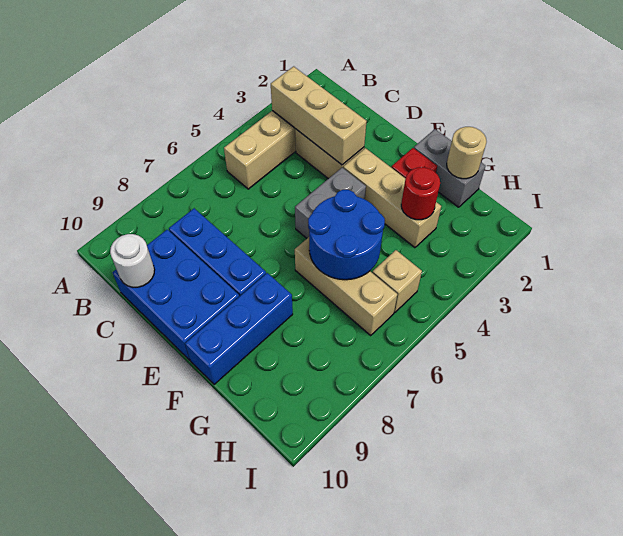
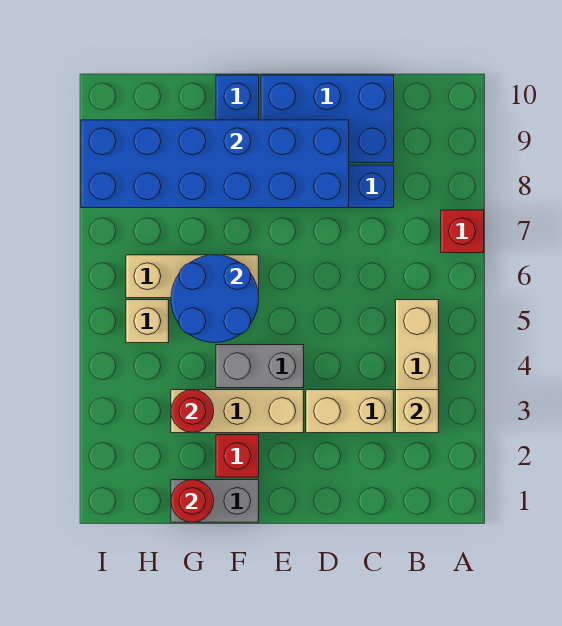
none -> red brick A7 level 1
tan brick B3:D3 level 2 -> tan brick B3 level 2
white round brick C10 level 2 -> none
none -> blue brick D8:I9 level 2
grey brick E4:E5 level 1 -> grey brick E4:F4 level 1
tan round brick G1 level 2 -> red round brick G1 level 2

